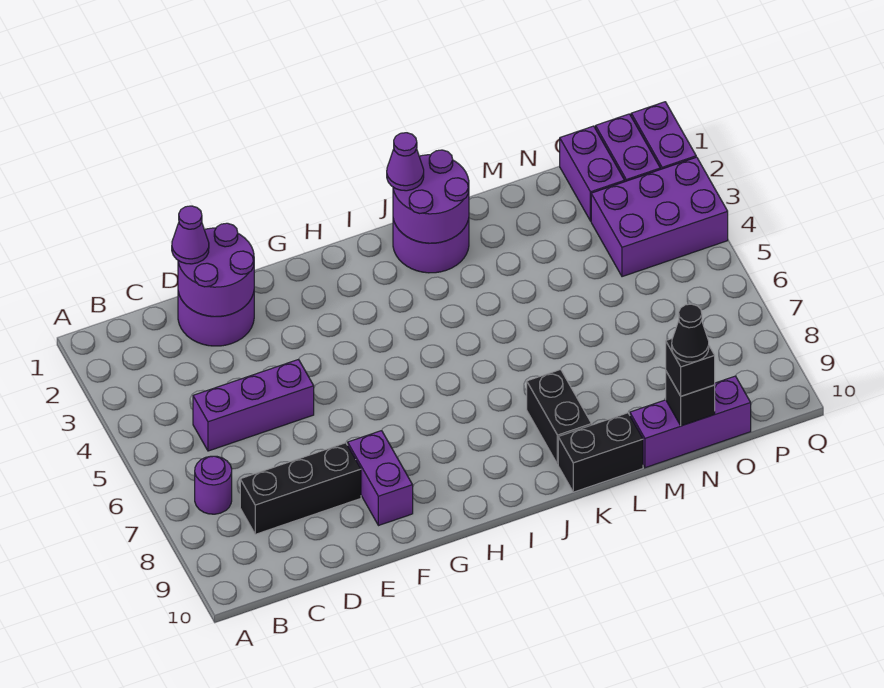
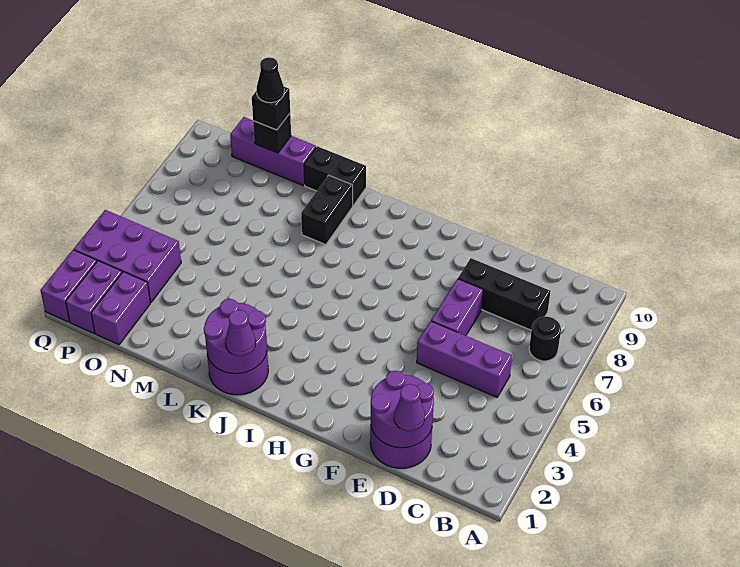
purple round brick B7 level 1 -> black round brick B7 level 1
purple brick F8:F9 level 1 -> purple brick E6:E7 level 1

